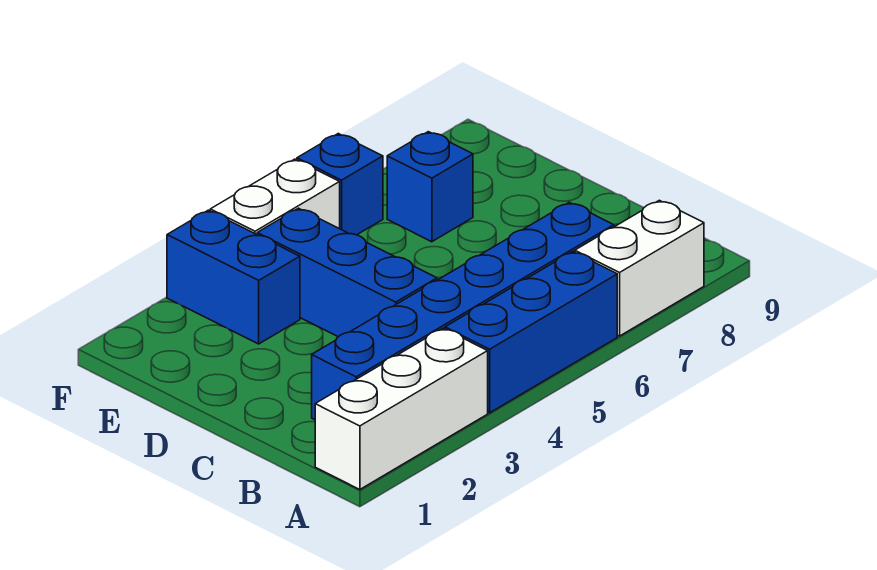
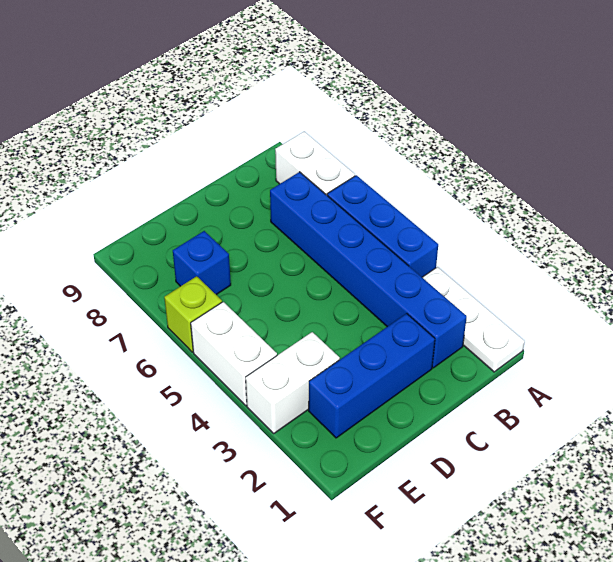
white brick A1:A3 level 1 -> white plate A1:A3 level 1
blue brick C4:E4 level 1 -> blue brick C2:E2 level 1
blue brick E3:F3 level 1 -> white brick E3:F3 level 1
blue brick F6 level 1 -> lime brick F6 level 1

